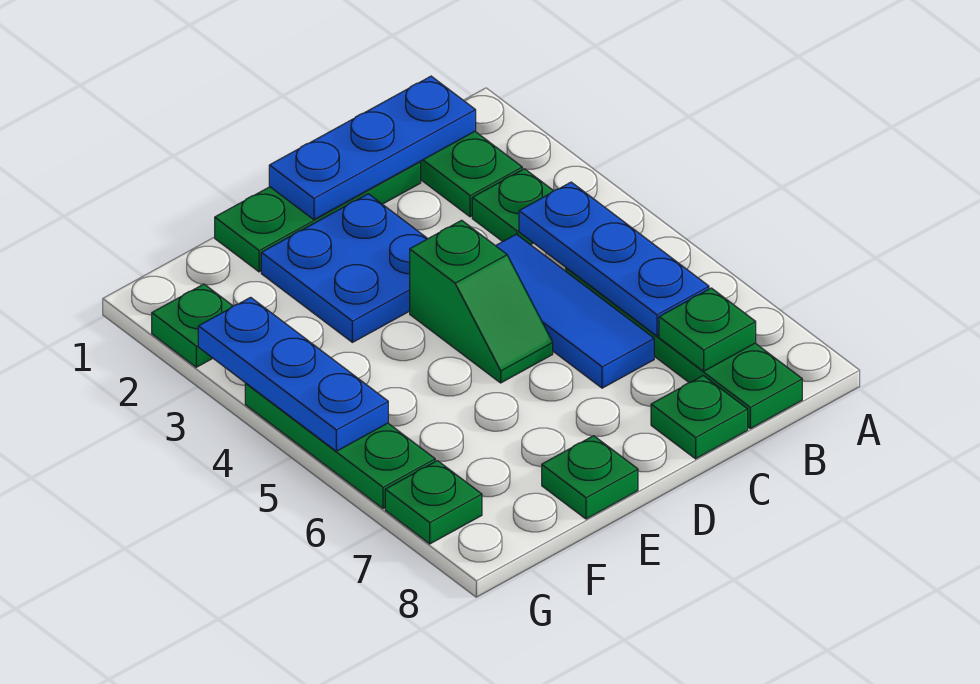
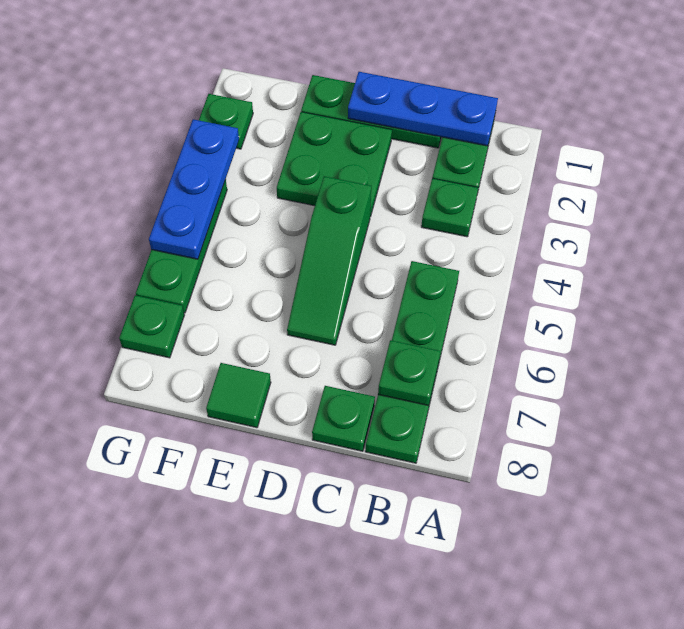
blue plate B4:B6 level 2 -> none
blue tile C4:C6 level 1 -> none
blue plate D2:E3 level 1 -> green plate D2:E3 level 1
green slope D4:D5 level 1 top 4 -> green slope D4:D6 level 1 top 4
green plate E8 level 1 -> green tile E8 level 1

